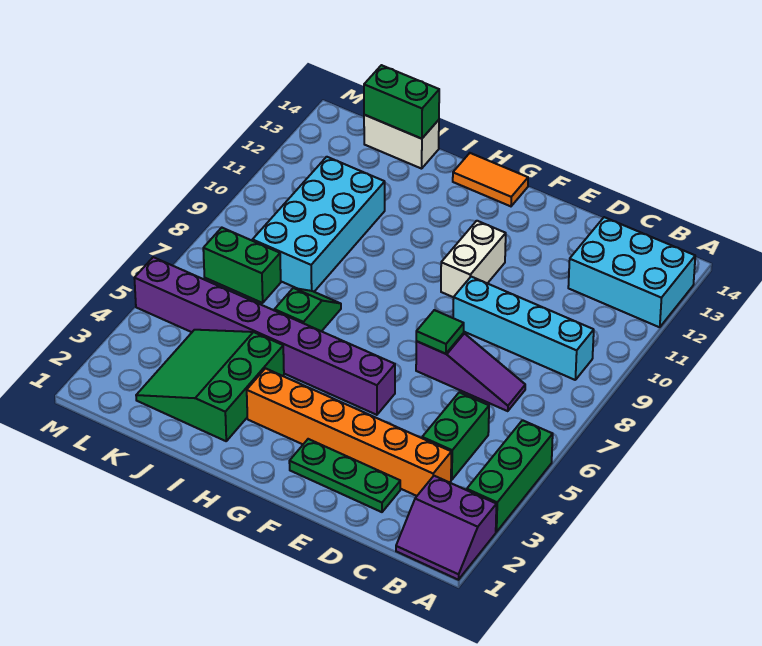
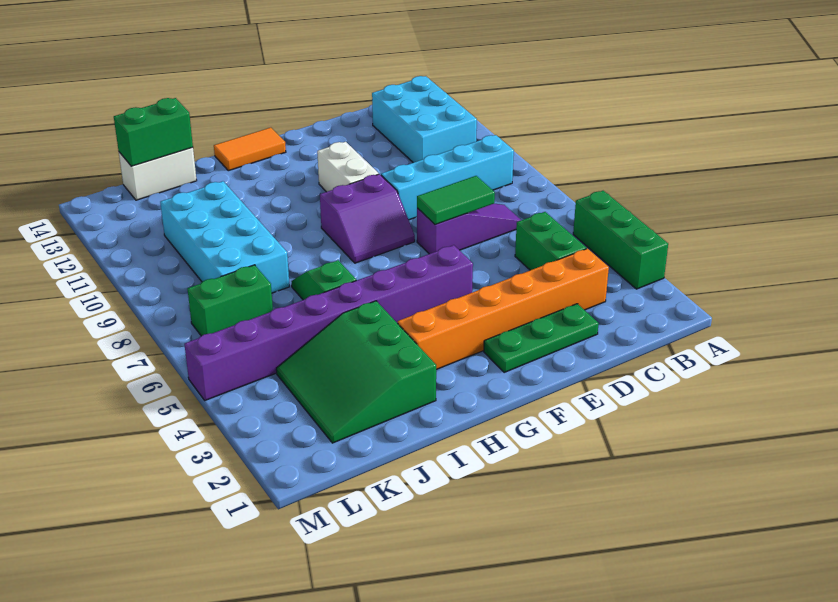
purple slope A1:B2 level 1 top 2 -> purple slope F8:G9 level 1 top 9
cyan brick A12:C13 level 1 -> cyan brick B11:C13 level 1
green tile E7 level 2 -> green tile D7:E7 level 2

